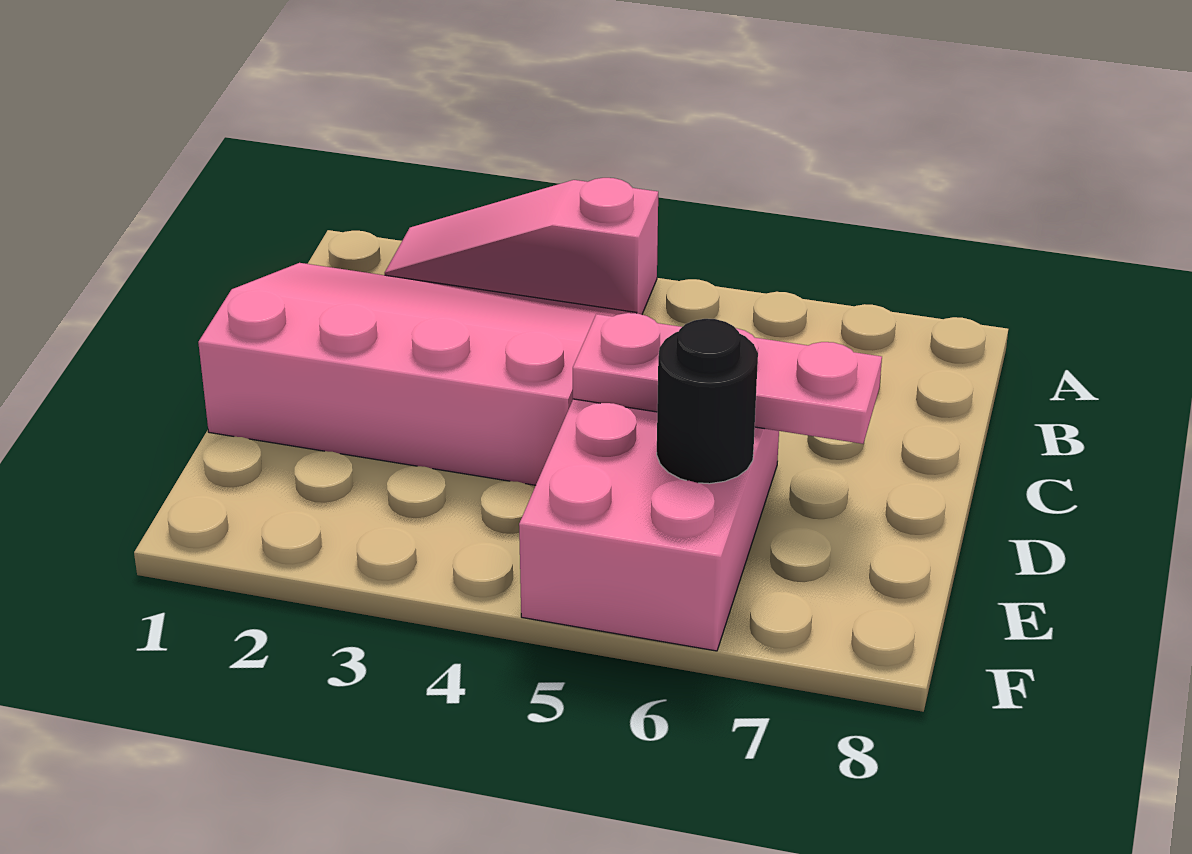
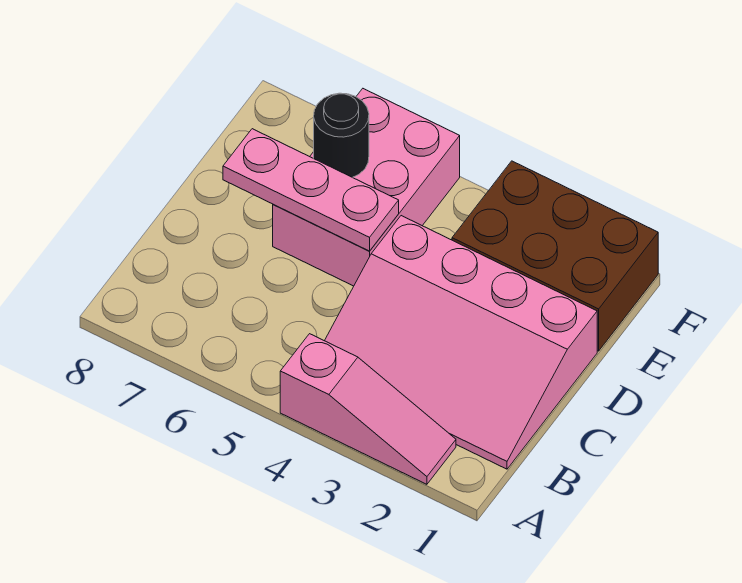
none -> brown brick E1:F3 level 1

